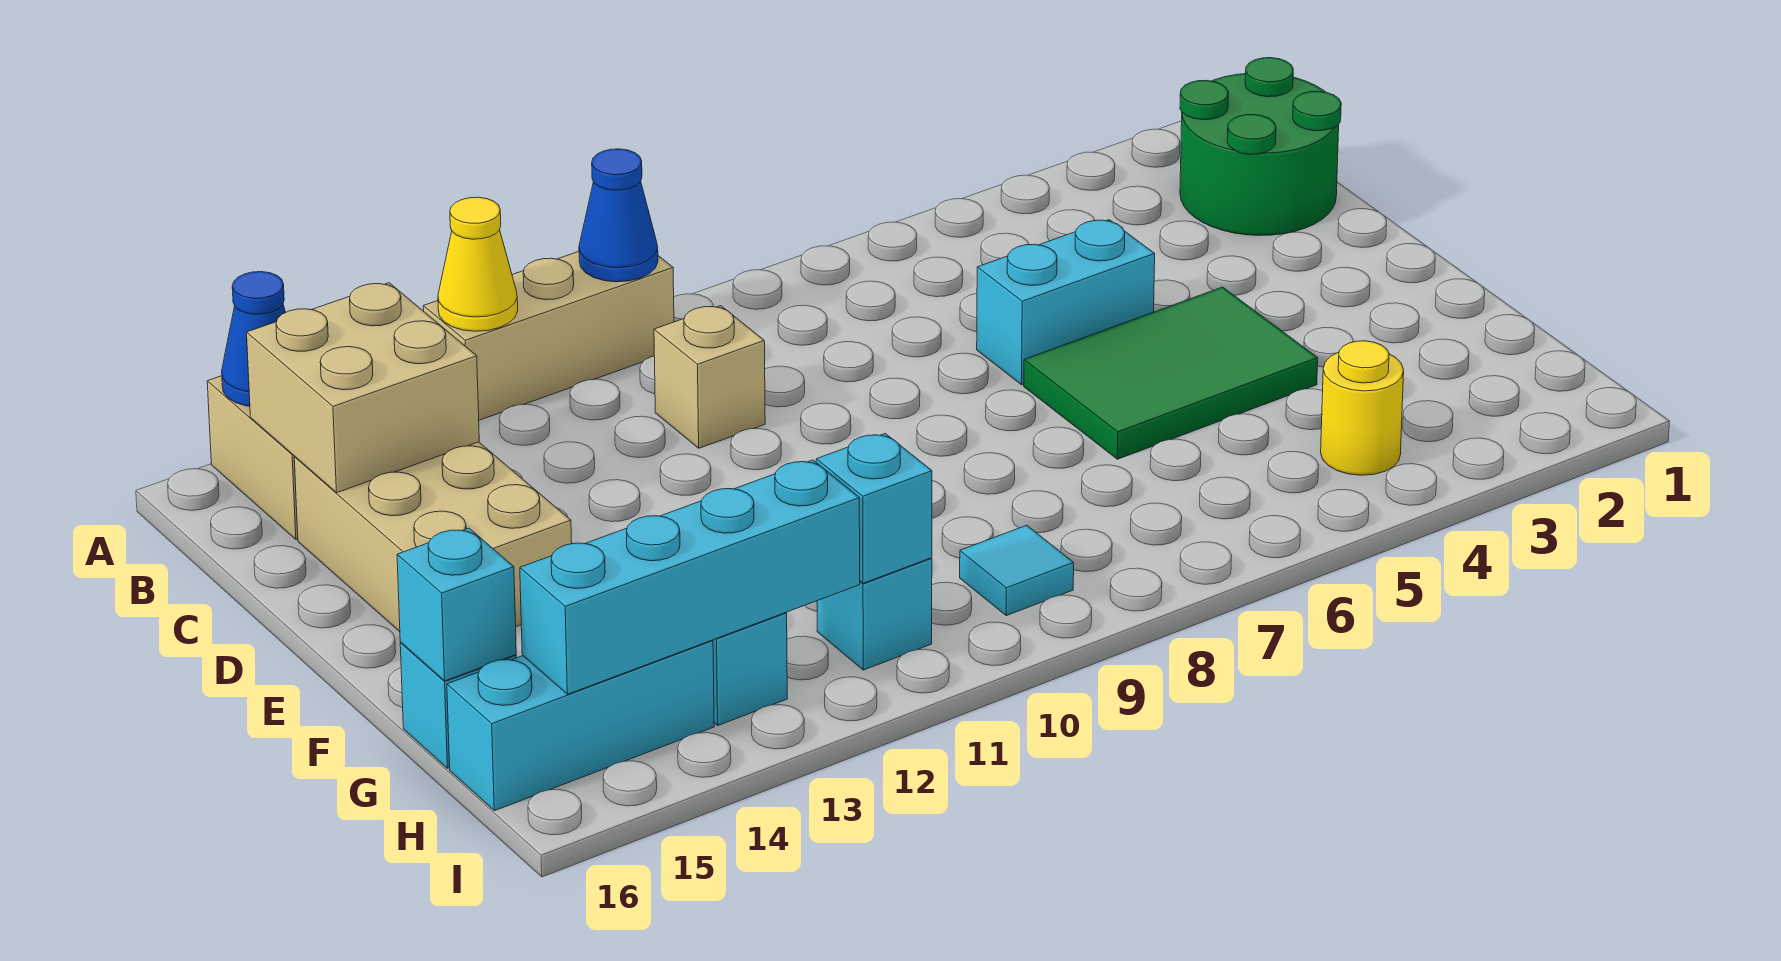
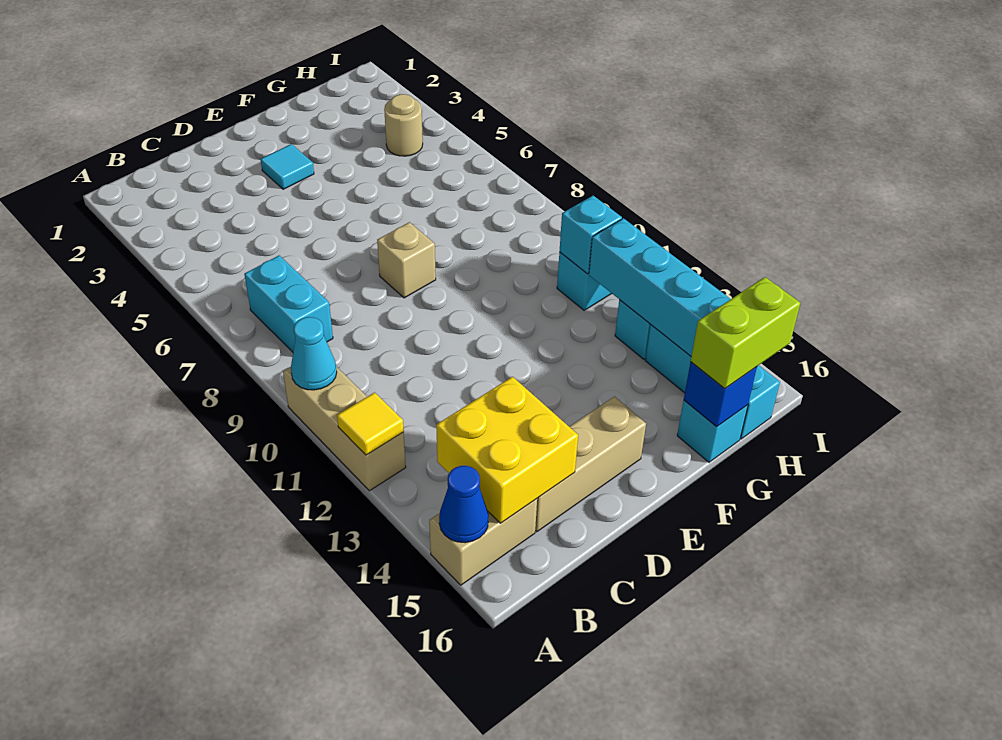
blue cone A10 level 2 -> cyan cone A10 level 2
yellow cone A12 level 2 -> yellow tile A12 level 2
green round brick B1:C2 level 1 -> none
tan brick B14:C15 level 2 -> yellow brick B14:C15 level 2
tan brick C10 level 1 -> tan brick E8 level 1
tan brick C14:E15 level 1 -> tan brick C15:E15 level 1
cyan brick D5:D6 level 1 -> cyan brick B7:B8 level 1
green tile E4:F6 level 1 -> none
cyan brick G16 level 2 -> blue brick G16 level 2
none -> lime brick G16:H16 level 3
yellow round brick H4 level 1 -> tan round brick H4 level 1
cyan tile H9 level 1 -> cyan tile E3 level 1

